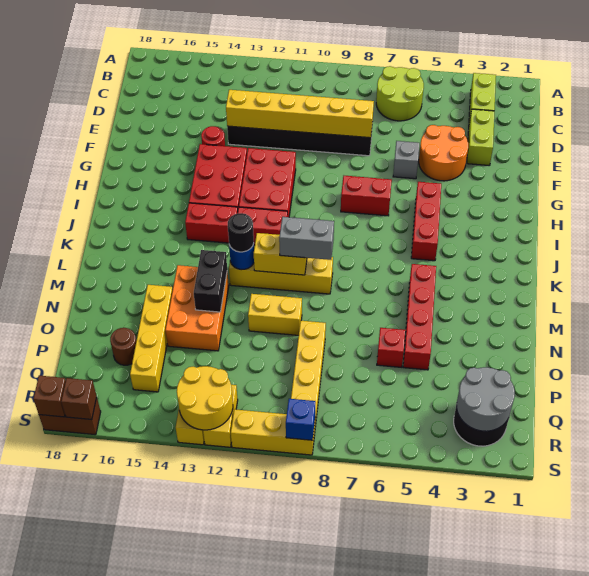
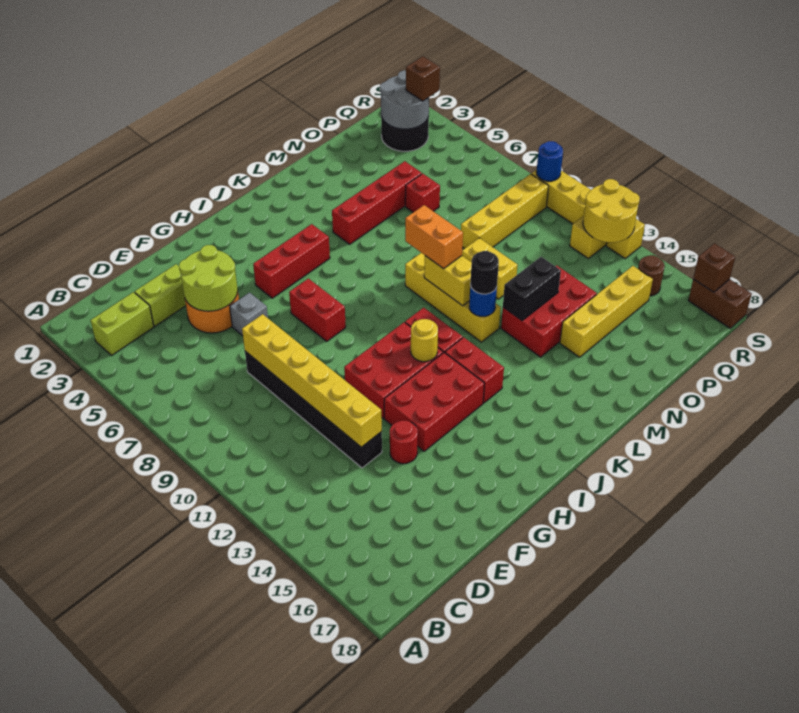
lime round brick B6:C7 level 1 -> lime round brick E4:F5 level 2
none -> yellow round brick I12 level 2
grey brick L9:L10 level 3 -> orange brick L9:L10 level 3
orange brick M13:O14 level 1 -> red brick M13:O14 level 1
brown round brick P16 level 1 -> brown round brick R15 level 1
blue brick S9 level 2 -> blue round brick S9 level 2
brown brick S18 level 2 -> brown brick R3 level 3

